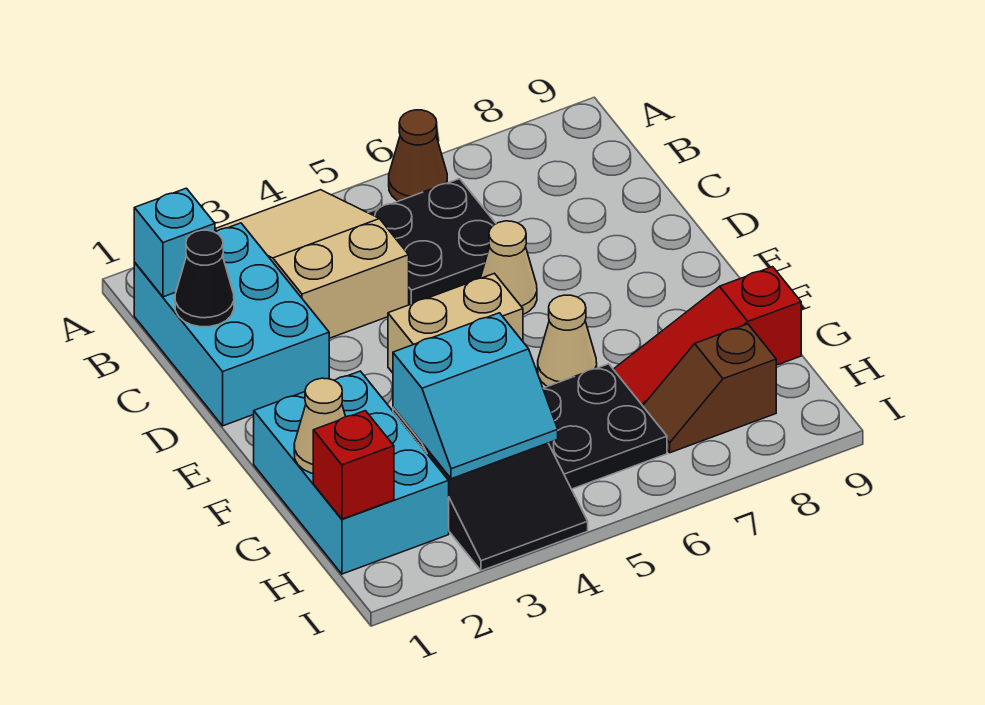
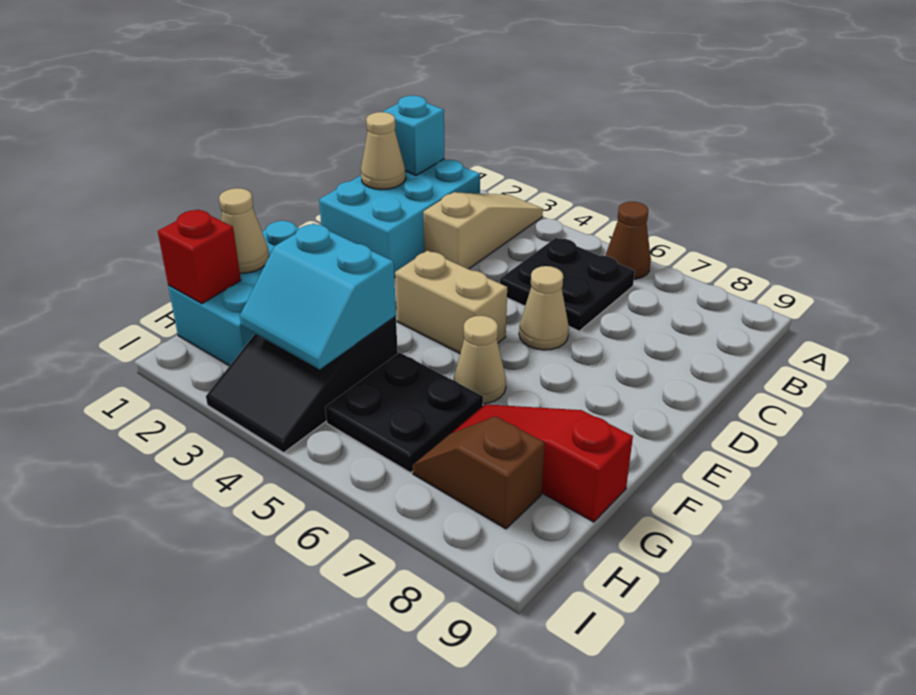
tan slope A3:C4 level 1 top C -> tan slope A3:C3 level 1 top C
black cone C1 level 2 -> tan cone C1 level 2

